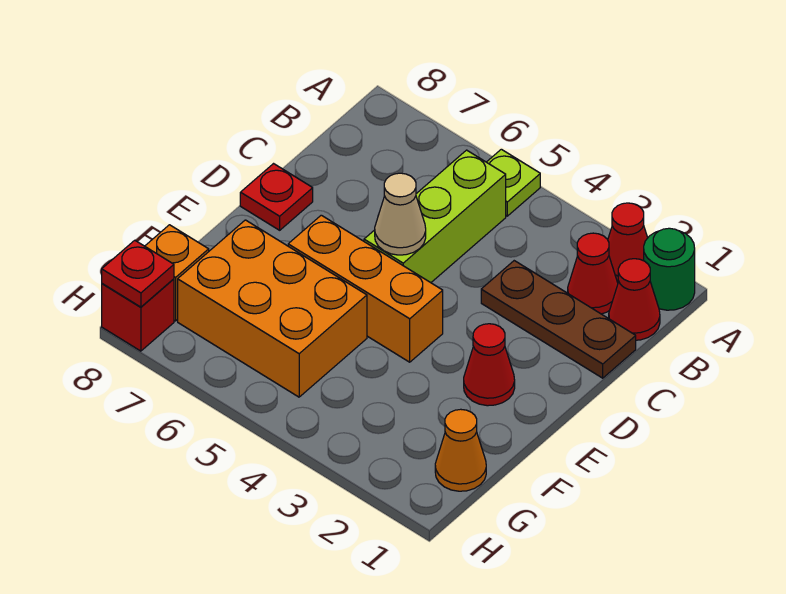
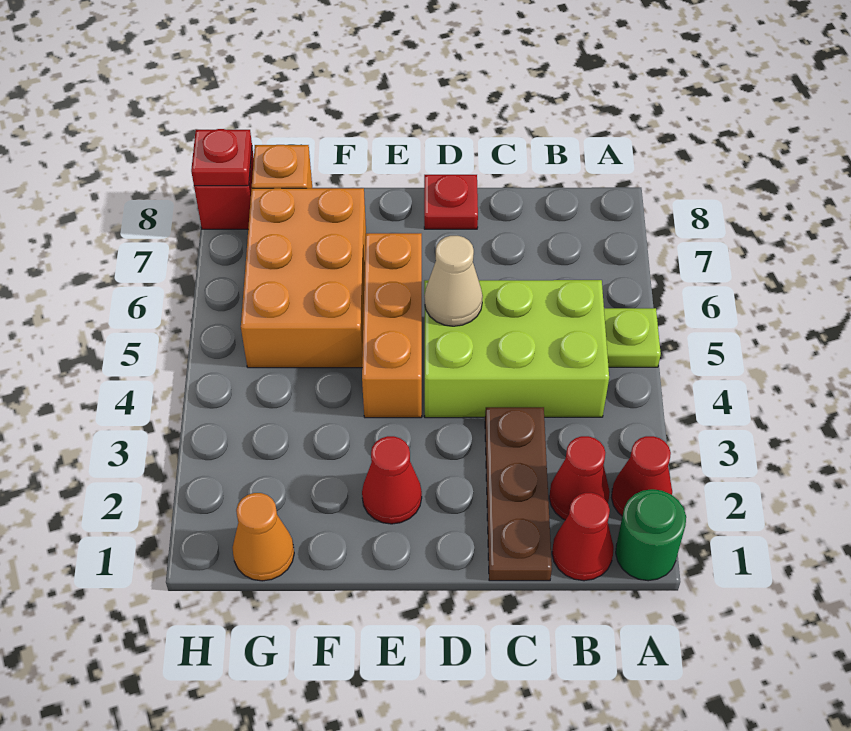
lime brick B5:D5 level 1 -> lime brick B4:D5 level 1

